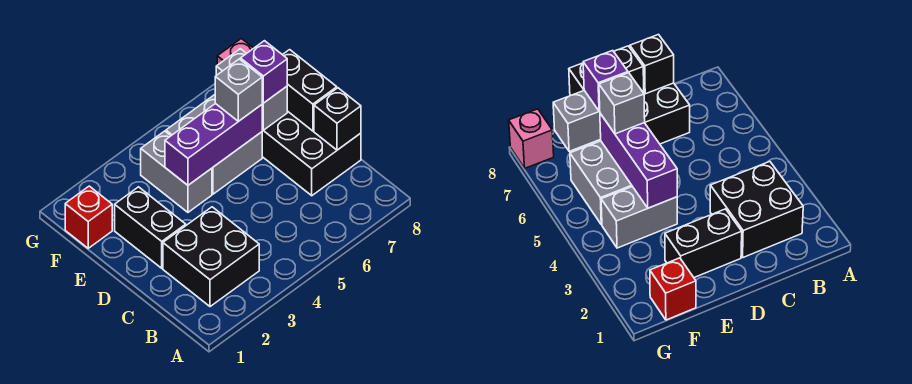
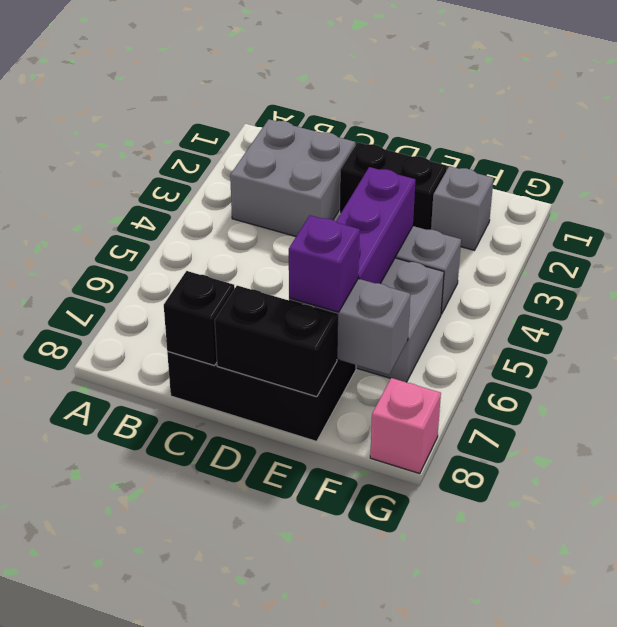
black brick B2:C3 level 1 -> grey brick B2:C3 level 1
grey brick E6 level 3 -> grey brick F2 level 1
red brick F1 level 1 -> none

